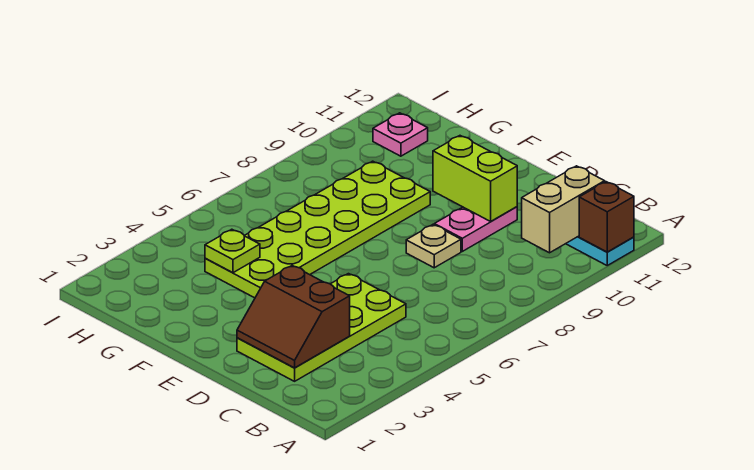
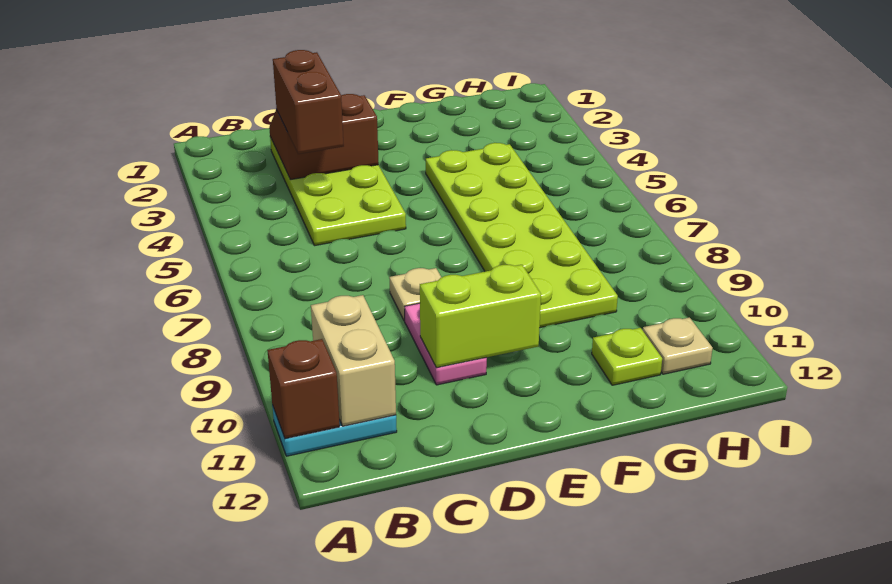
none -> brown brick C3:C4 level 3
lime plate G4 level 2 -> lime plate G11 level 1
pink plate H11 level 1 -> tan plate H11 level 1

